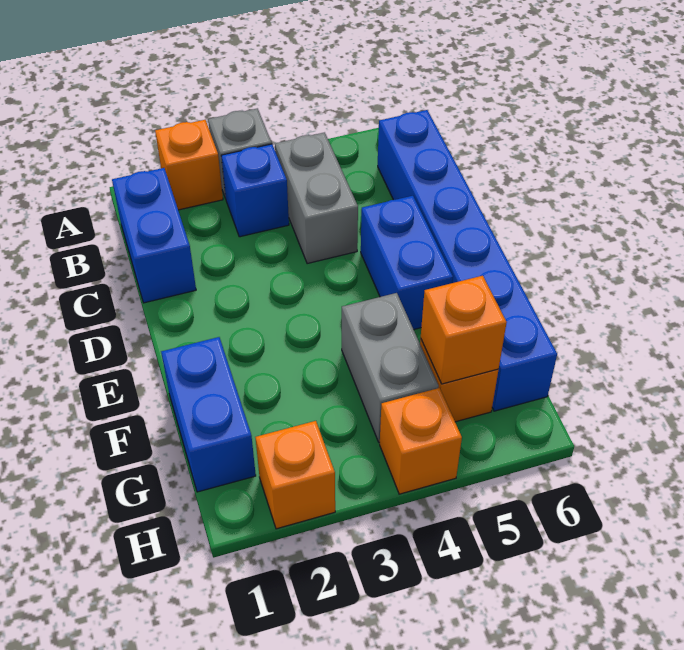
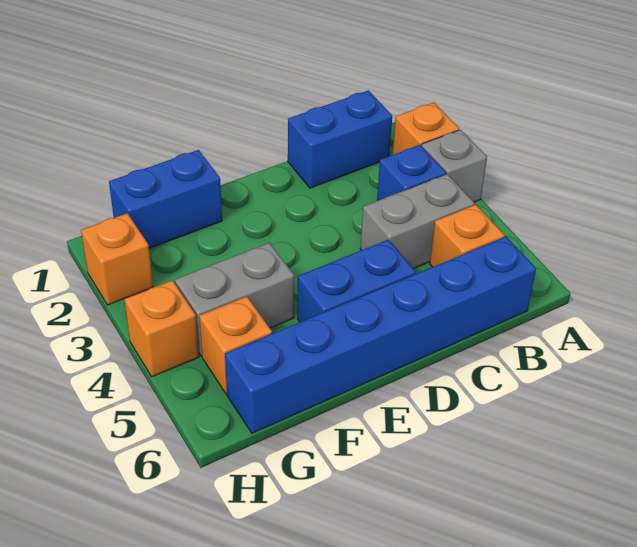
orange brick G5 level 2 -> orange brick B5 level 1

